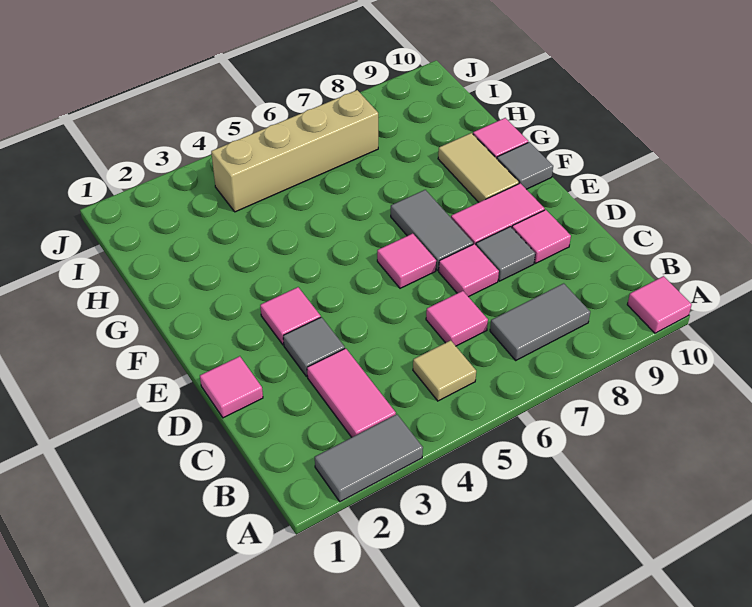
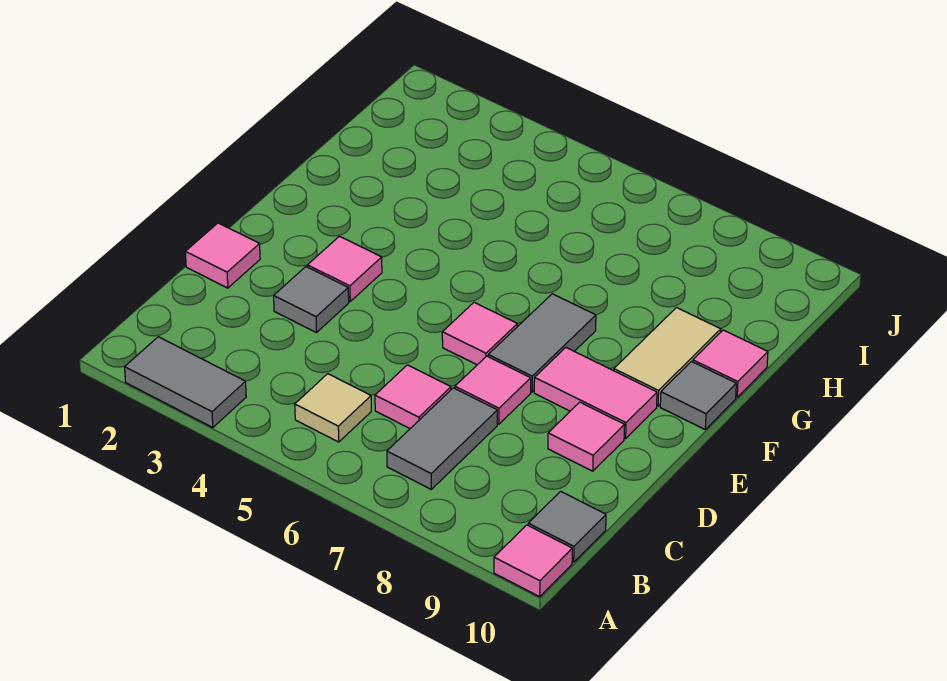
pink tile B3:C3 level 1 -> none
grey tile B7:B8 level 1 -> grey tile B7:C7 level 1
grey tile D8 level 1 -> grey tile B10 level 1
tan brick I4:I7 level 1 -> none

